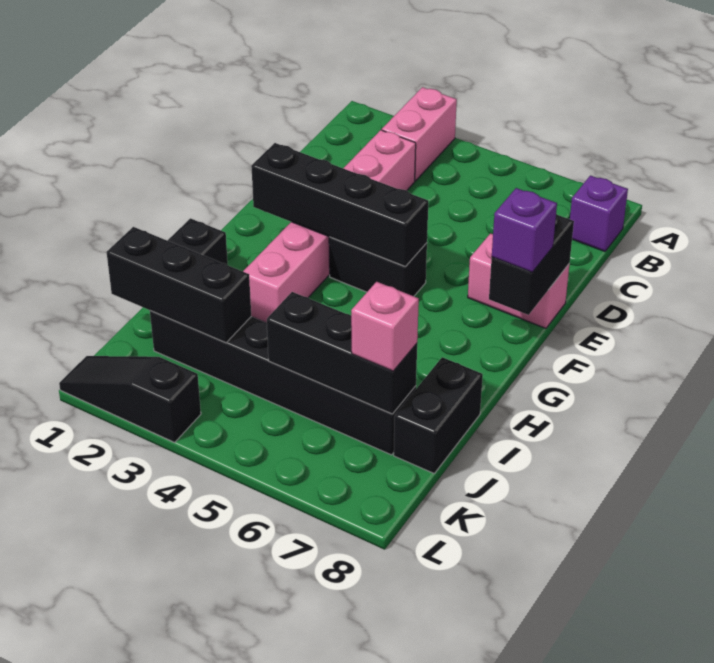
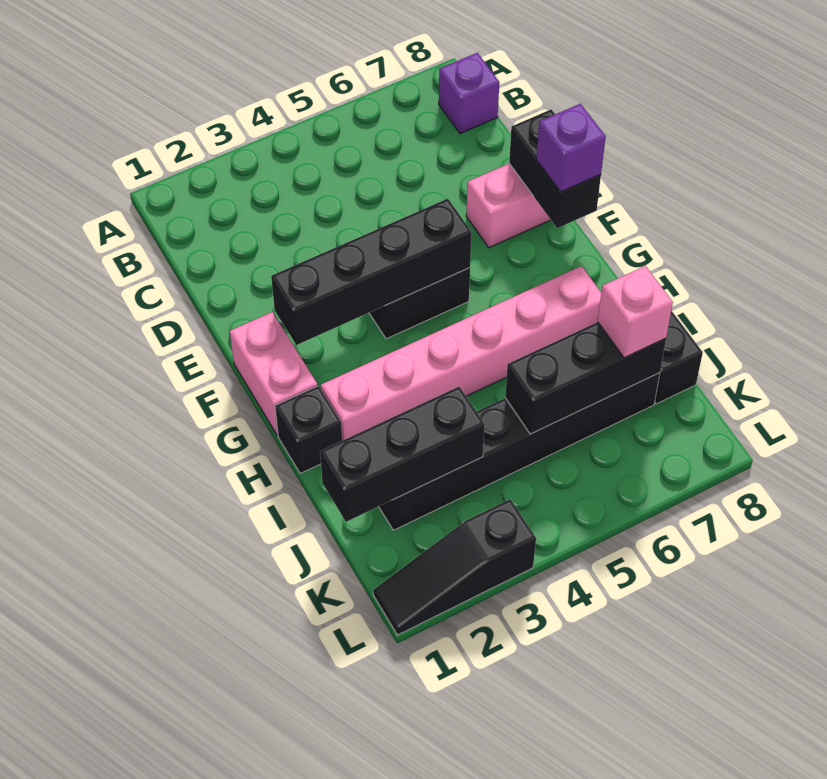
pink brick A3:B3 level 1 -> pink brick F1:G1 level 1
pink brick C3:H3 level 1 -> pink brick H2:H7 level 1

